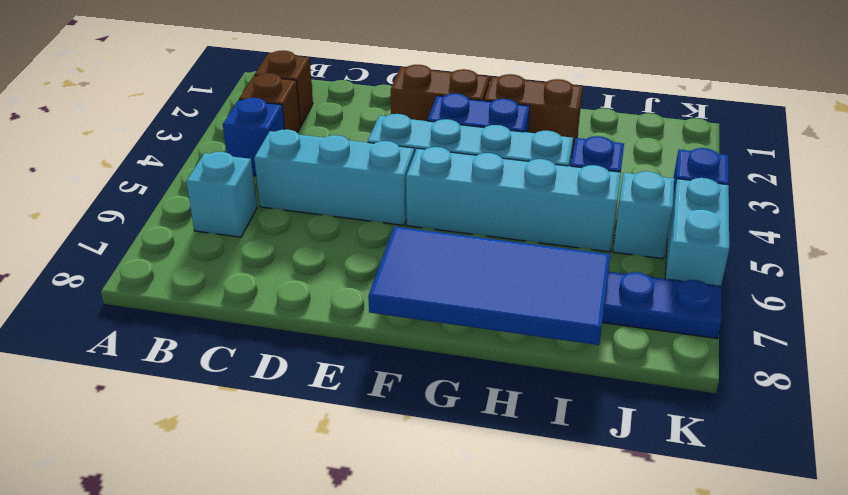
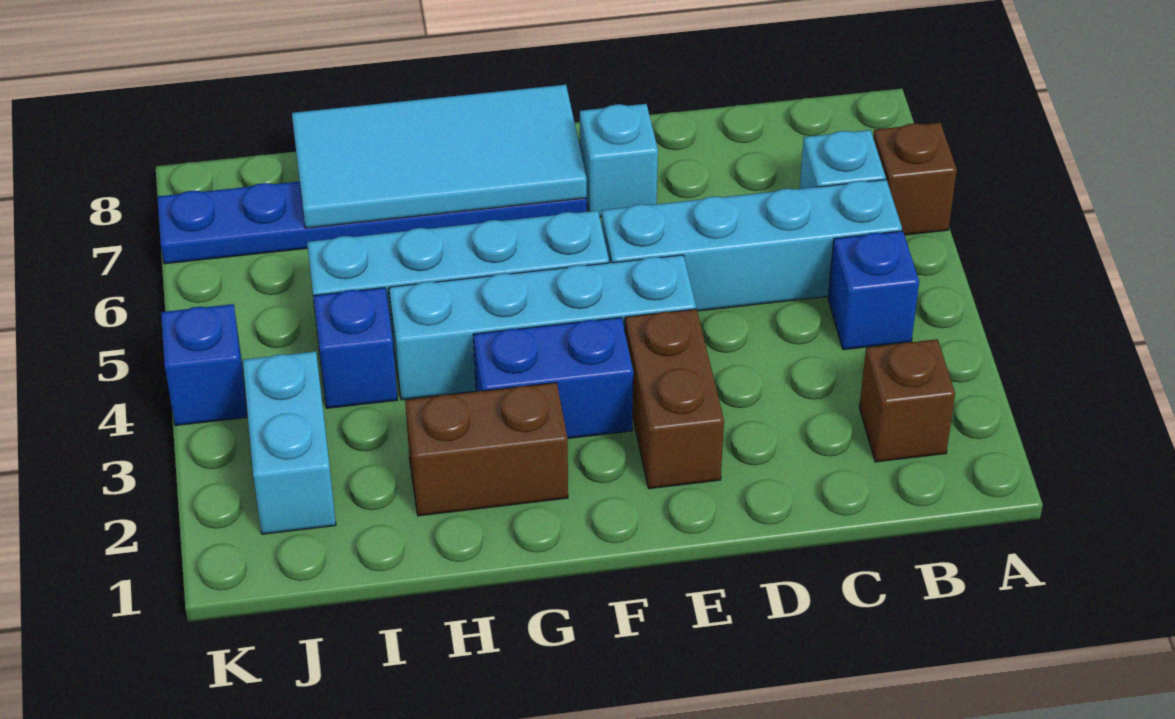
brown brick B3 level 1 -> brown brick A6 level 1
cyan brick C5:E5 level 1 -> cyan brick B5:E5 level 1
brown brick E2:F2 level 1 -> brown brick E2:E3 level 1
blue tile F7:I8 level 2 -> cyan tile F7:I8 level 2
cyan brick J5 level 1 -> cyan brick E7 level 1
cyan brick K5:K6 level 1 -> cyan brick J2:J3 level 1

